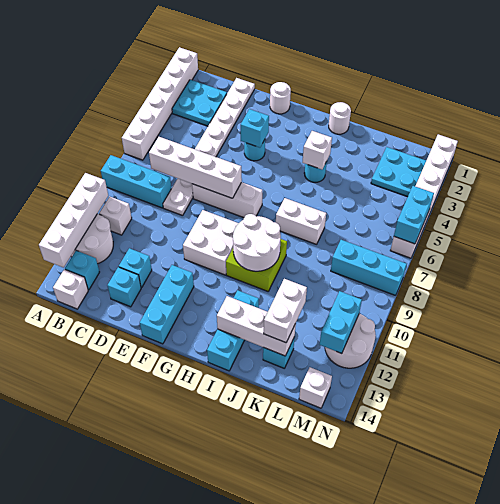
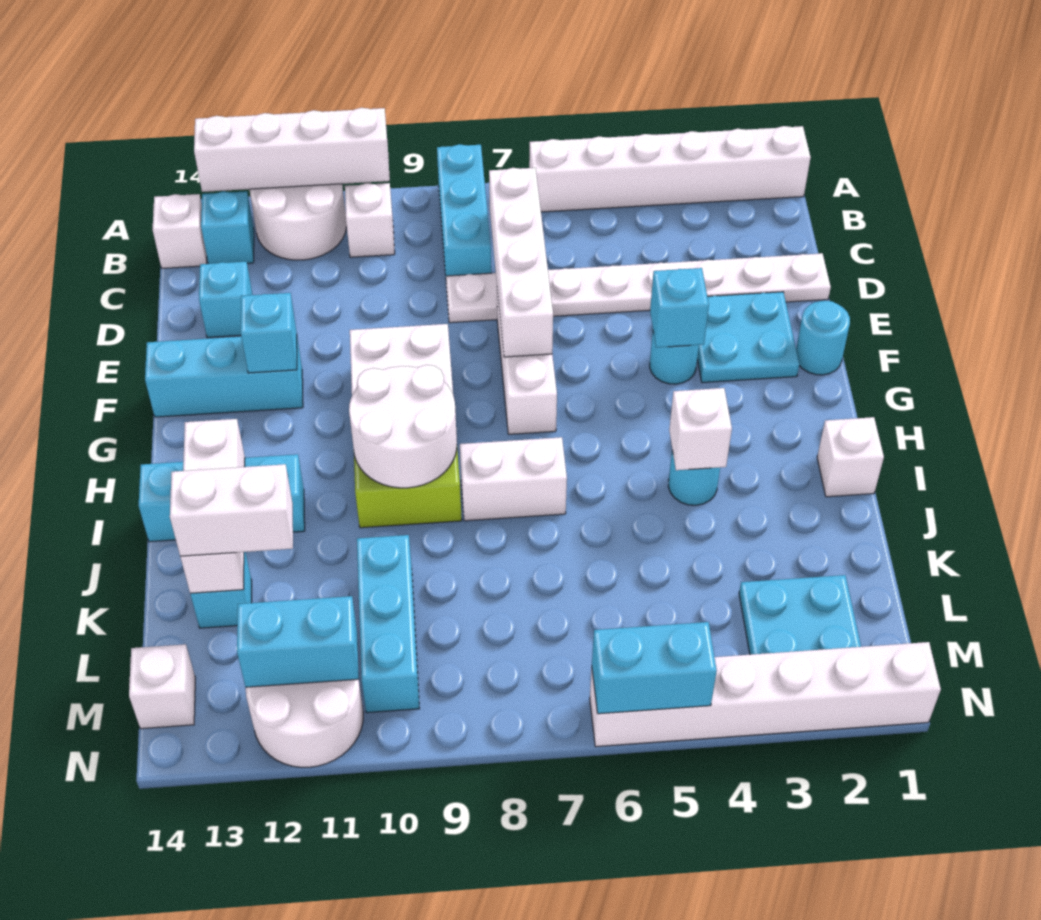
cyan plate B2:C3 level 1 -> cyan plate E2:F3 level 1
cyan brick D12 level 1 -> cyan brick F12 level 2
white round brick F1 level 1 -> cyan round brick F1 level 1
white round brick I1 level 1 -> white brick I1 level 1
white brick I7:J7 level 1 -> white brick I7:I8 level 1
cyan brick L8:N8 level 1 -> cyan brick K10:M10 level 1

